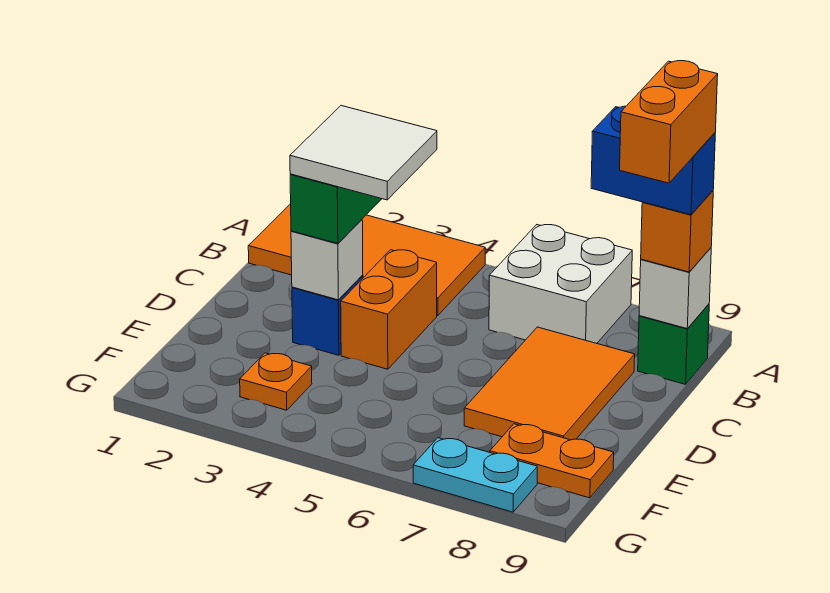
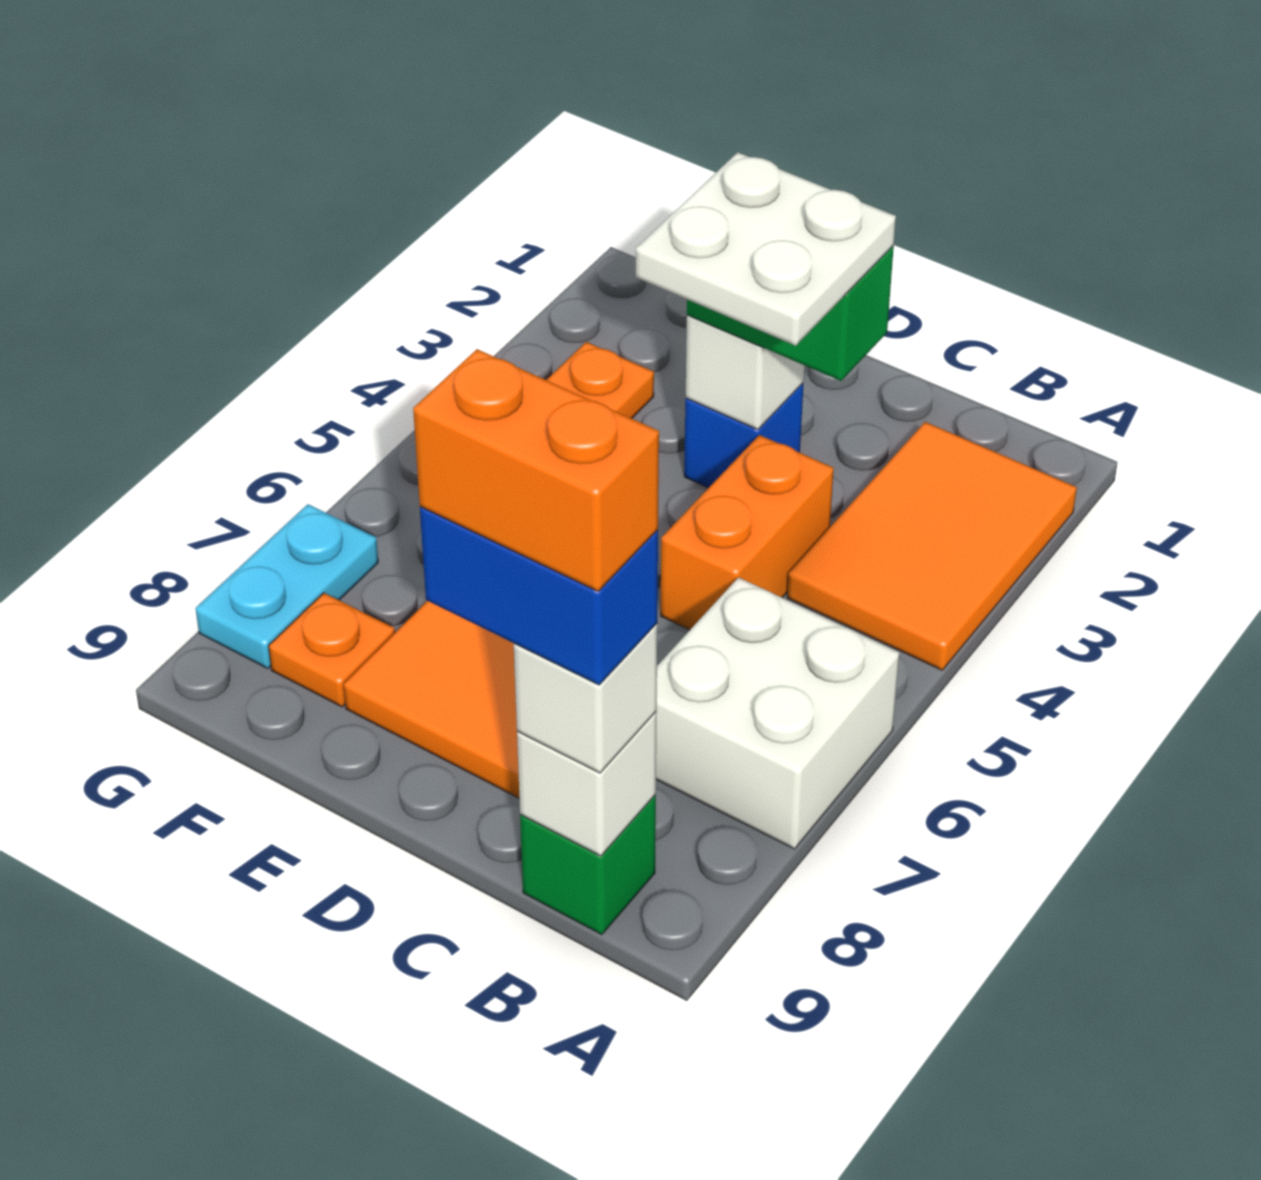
orange tile A1:B4 level 1 -> orange tile A2:B4 level 1
blue brick B8:B9 level 4 -> blue brick B9:C9 level 4
orange brick B9 level 3 -> white brick B9 level 3
white tile C3:D4 level 4 -> white plate C3:D4 level 4
orange brick C4:D4 level 1 -> orange brick C4:C5 level 1
orange plate F8:F9 level 1 -> orange plate F8 level 1

